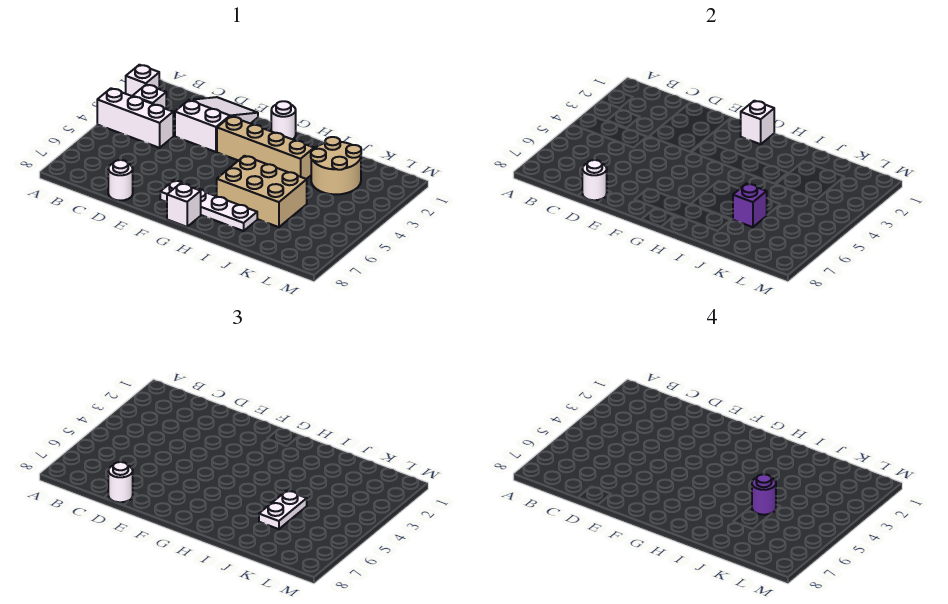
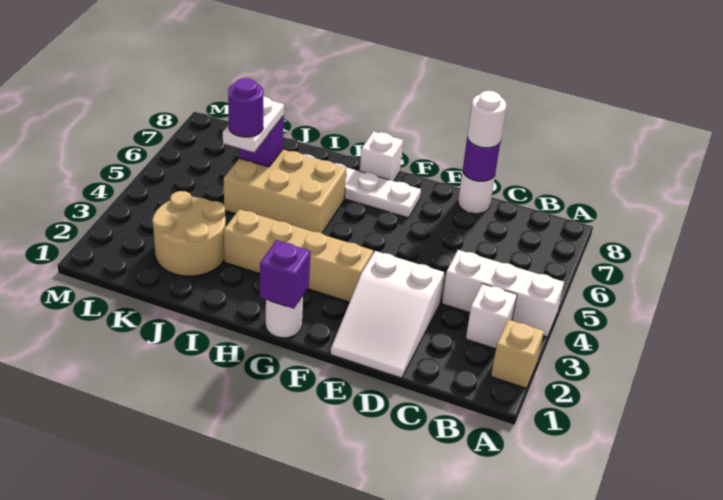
white brick A2 level 1 -> tan brick A2 level 1
white round brick D8 level 2 -> purple round brick D8 level 2
white brick G1 level 2 -> purple brick G1 level 2

